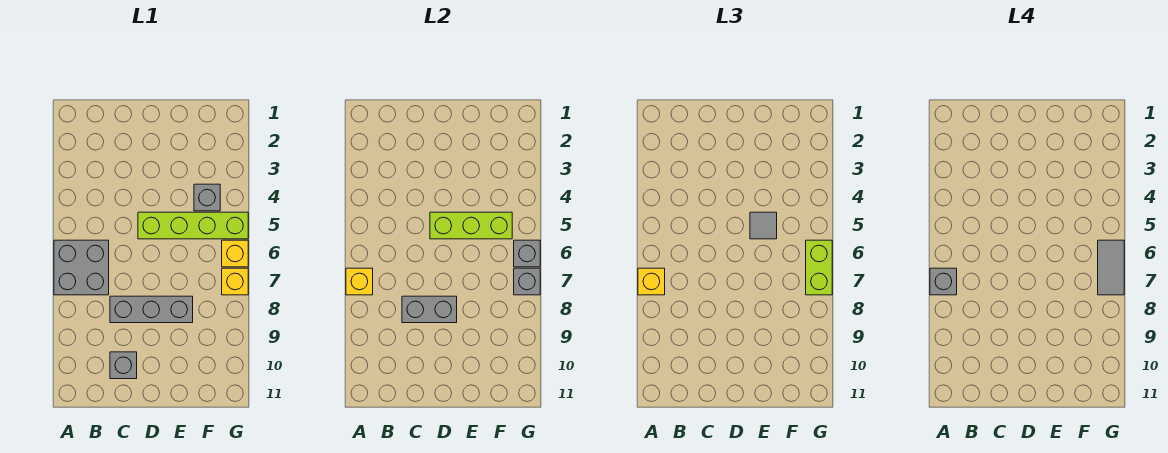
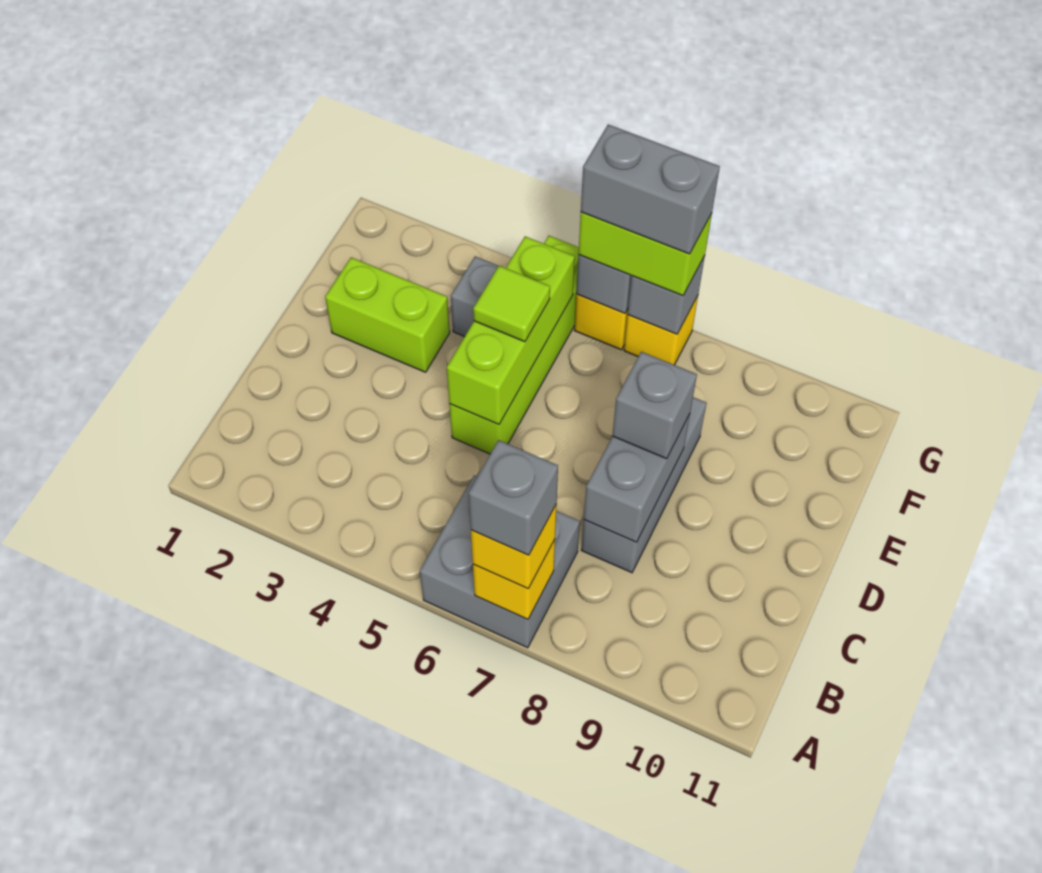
grey brick C10 level 1 -> grey brick D8 level 3
none -> lime brick E2:E3 level 1
grey tile E5 level 3 -> lime tile E5 level 3
grey tile G6:G7 level 4 -> grey brick G6:G7 level 4

